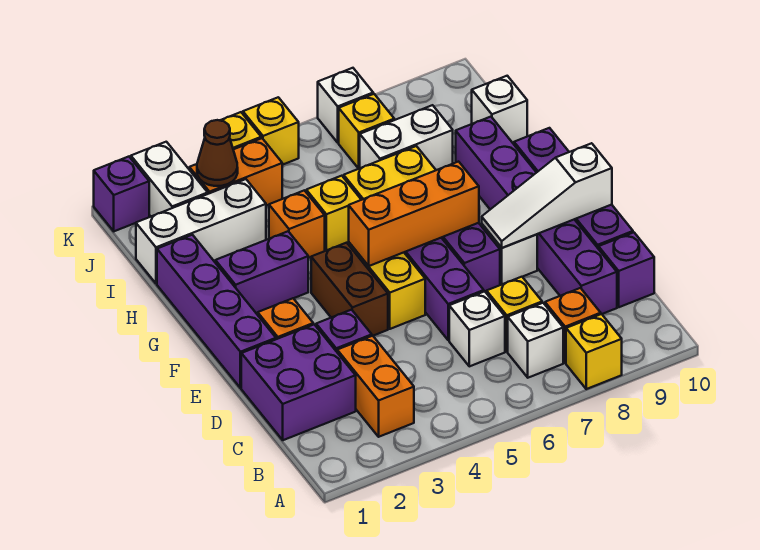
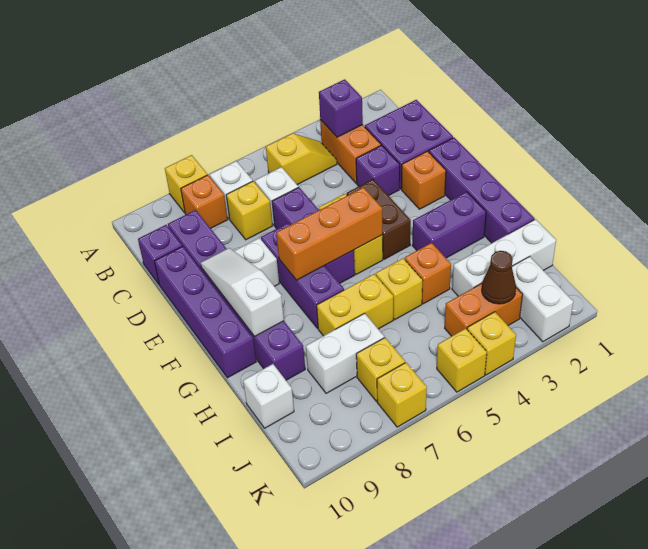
none -> yellow slope B4:B5 level 1 top 5
white slope E8:E10 level 2 top 10 -> white slope E9:G9 level 2 top G
purple brick K1 level 1 -> purple brick B3 level 2
white brick K7 level 1 -> yellow brick K7 level 1

